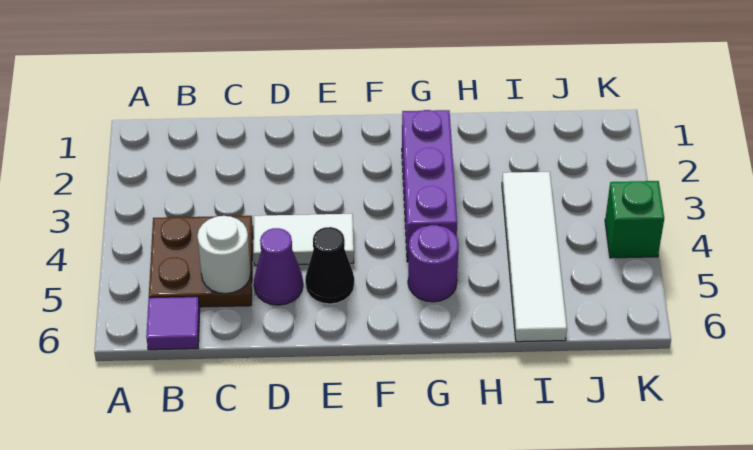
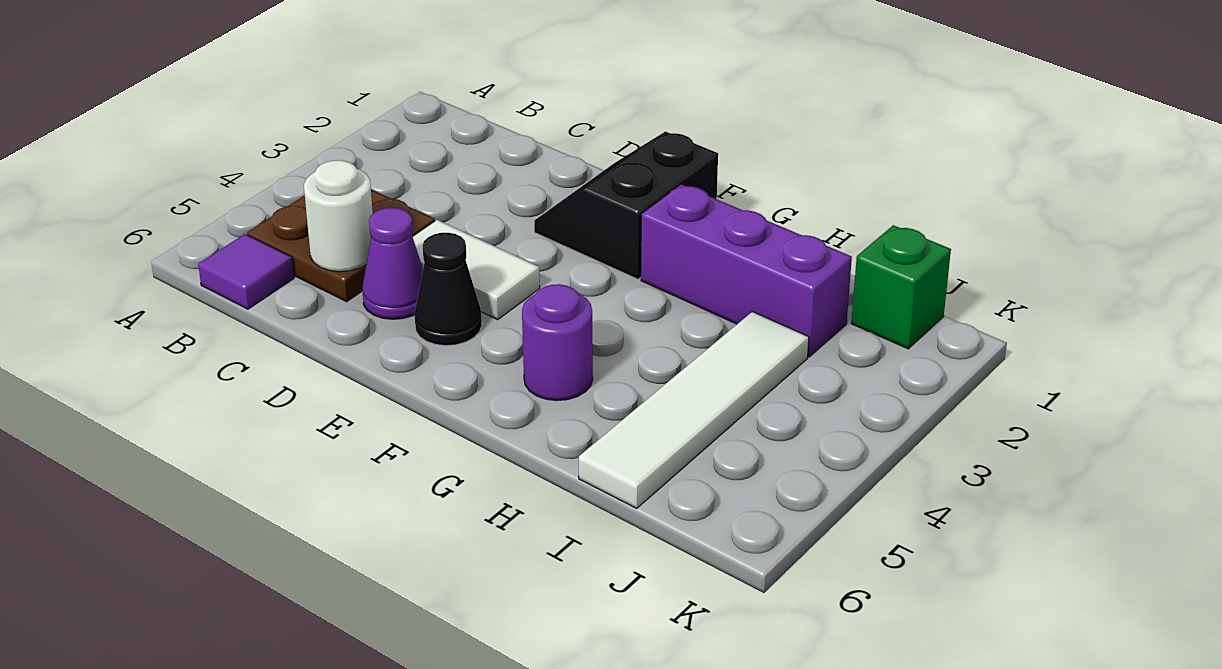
none -> black slope E1:F2 level 1 top F
purple brick G2:G4 level 1 -> purple brick G2:I2 level 1
green brick K4 level 1 -> green brick J1 level 1

